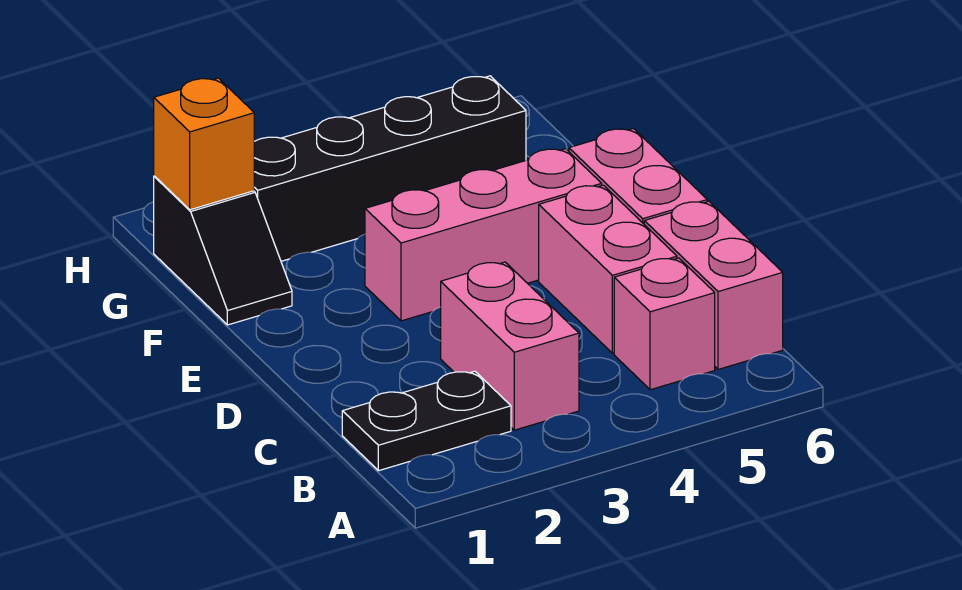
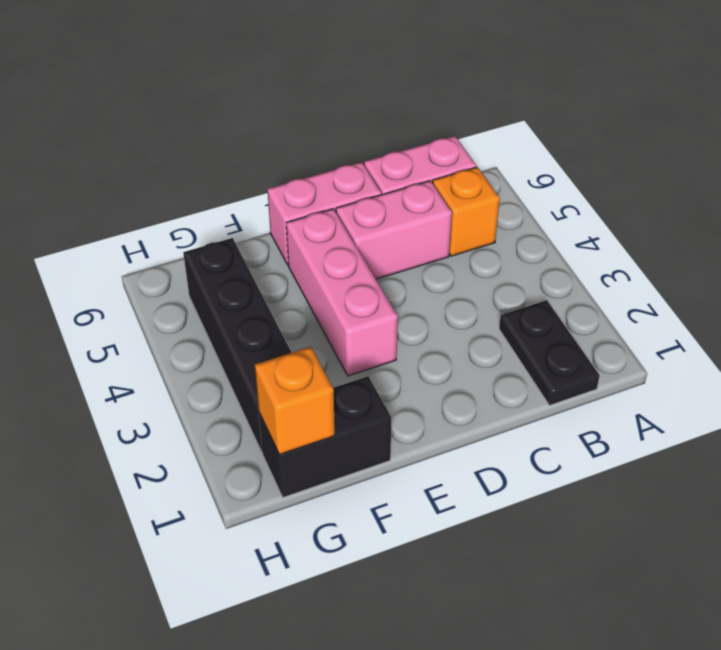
pink brick B3:C3 level 1 -> none
pink brick B5 level 1 -> orange brick B5 level 1
black slope F1:G1 level 1 top G -> black brick F1:G1 level 1

